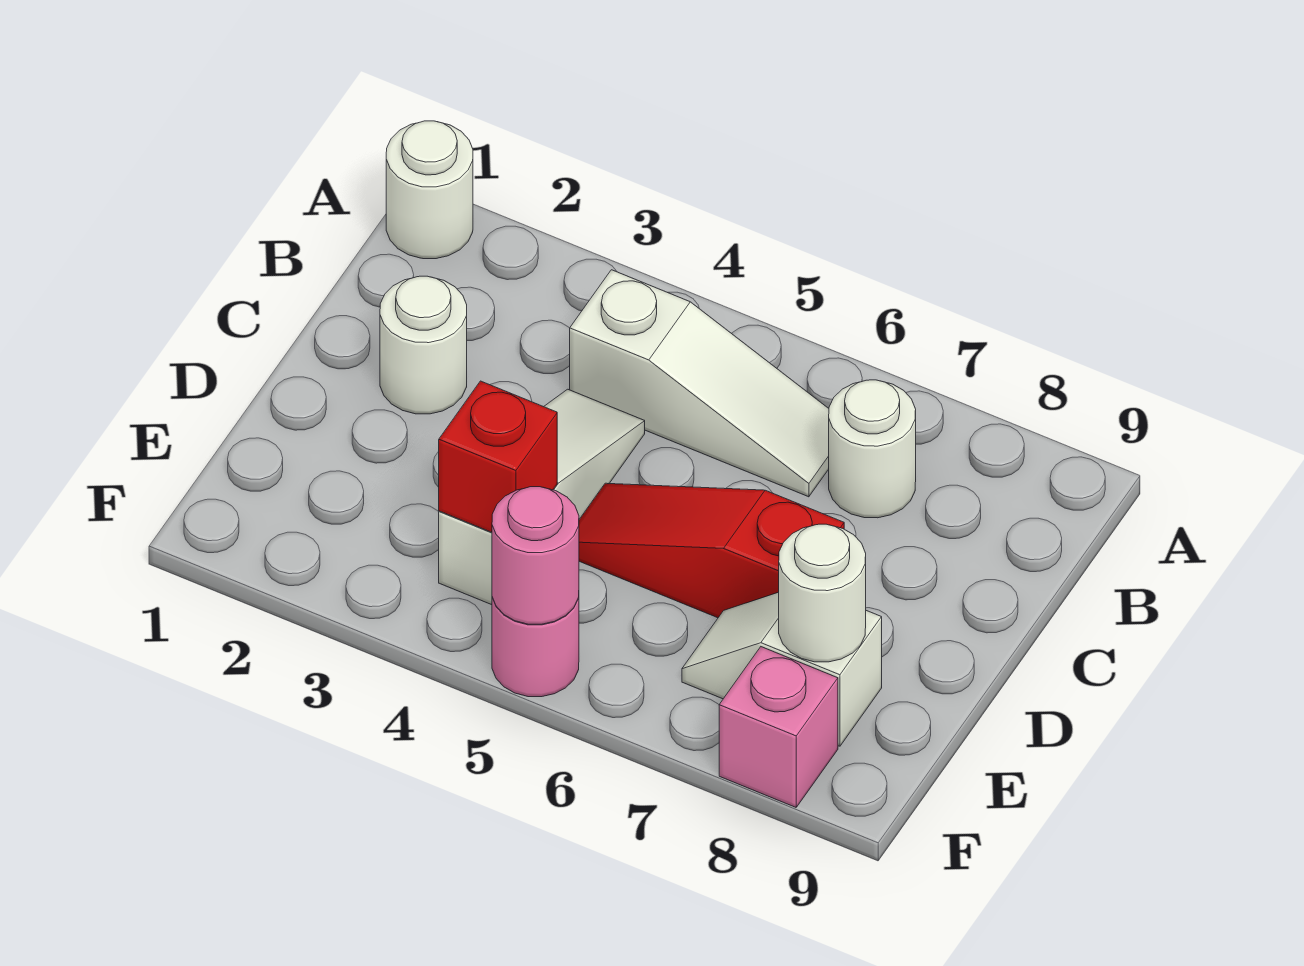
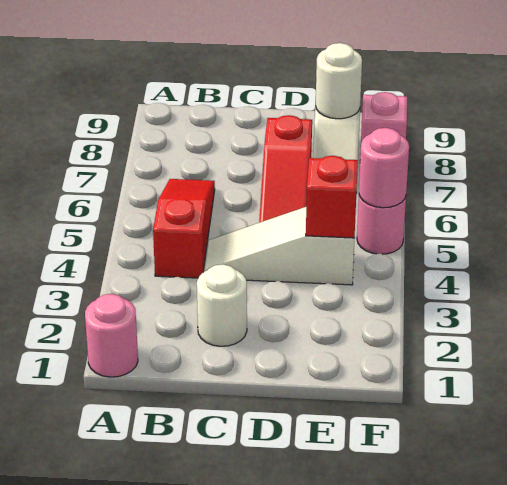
white round brick A1 level 1 -> pink round brick A1 level 1
white slope B4:B6 level 1 top 4 -> red slope B4:B6 level 1 top 4
white round brick B7 level 1 -> none

